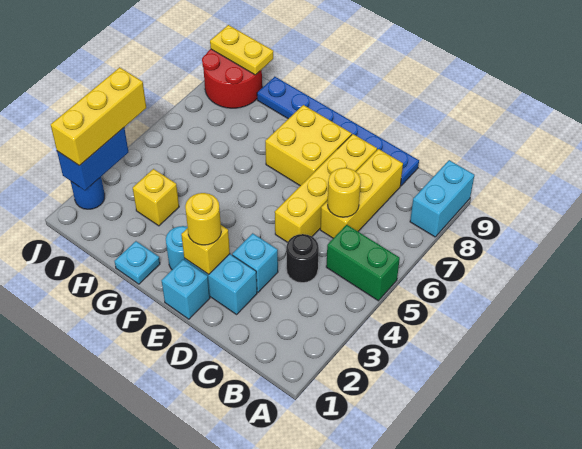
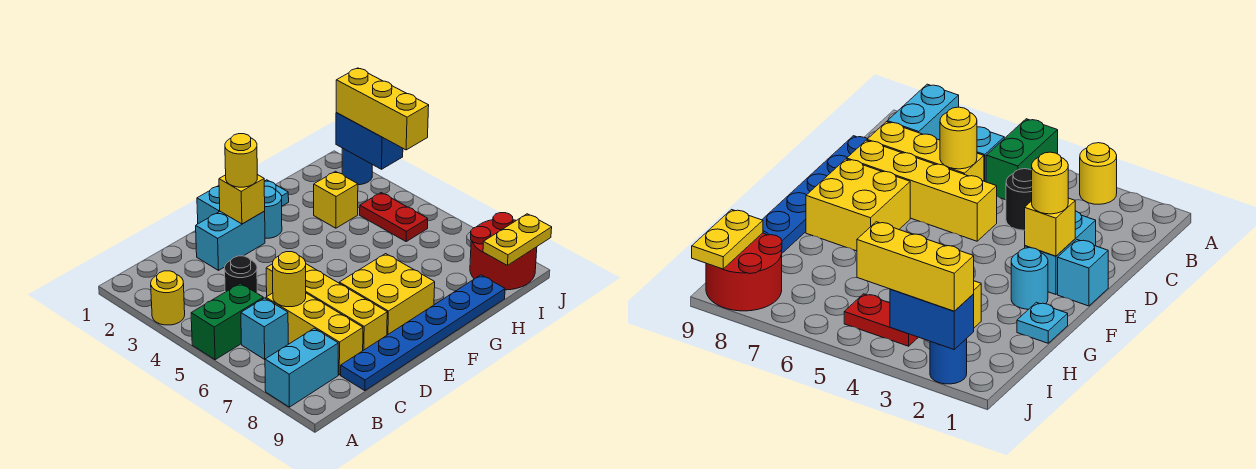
none -> yellow round brick A3 level 1
cyan brick A8:A9 level 1 -> cyan brick A8:B8 level 1
cyan brick D3 level 1 -> cyan brick B6 level 1
none -> red plate I4:I5 level 1

